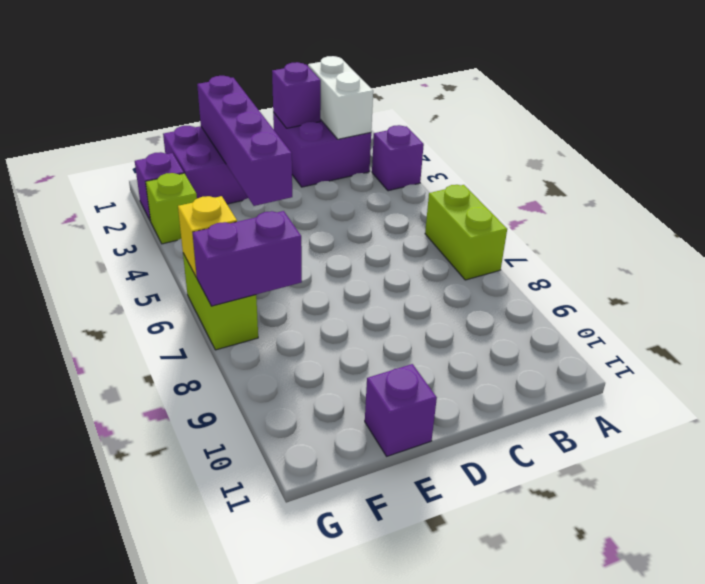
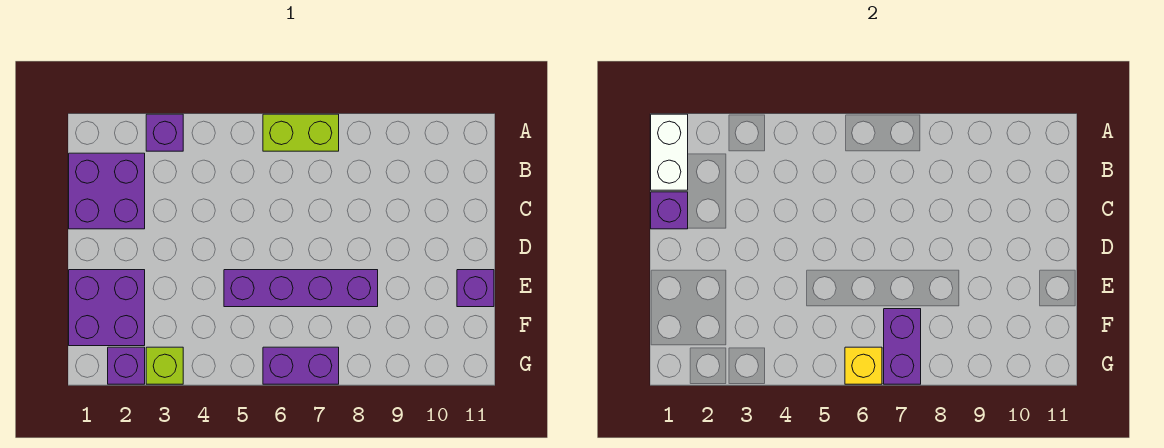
white brick B1:B2 level 2 -> white brick A1:B1 level 2
purple brick E1:E4 level 2 -> purple brick E5:E8 level 1
lime brick G6:G7 level 1 -> purple brick G6:G7 level 1

